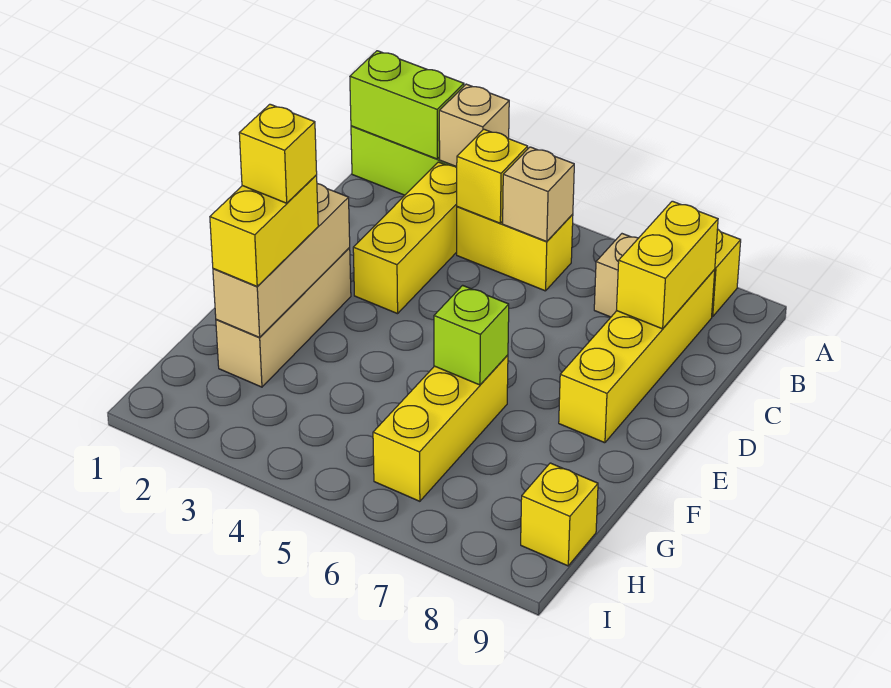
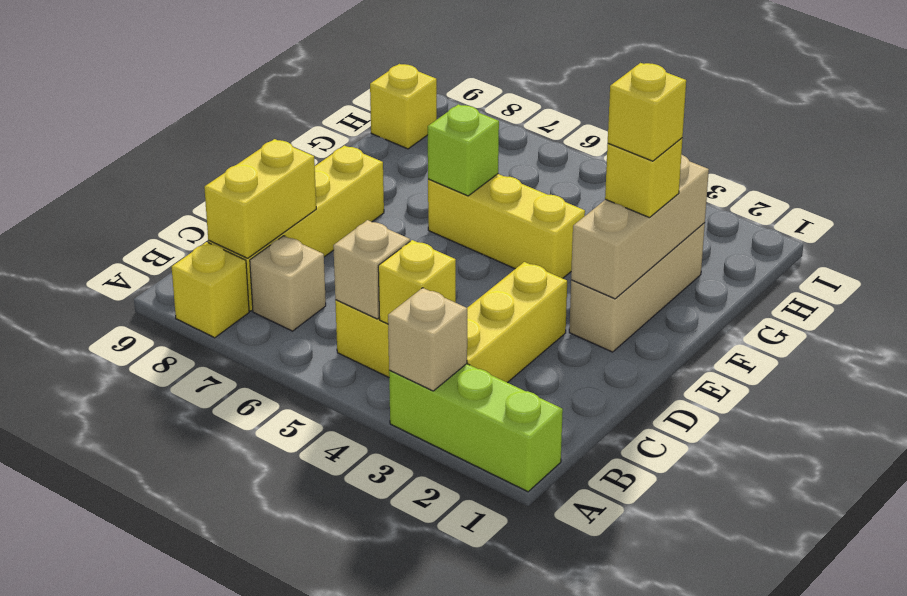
lime brick A1:A2 level 2 -> none
yellow brick F2:G2 level 3 -> yellow brick F2 level 3
yellow brick F6:H6 level 1 -> yellow brick F4:F6 level 1

